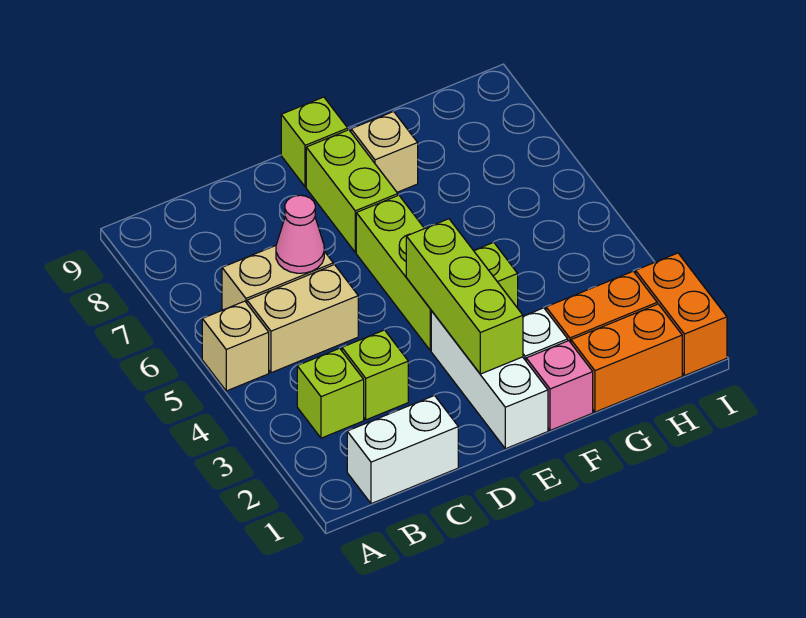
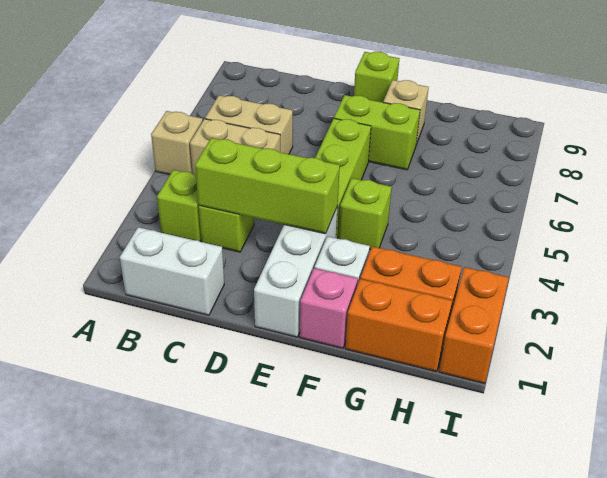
pink cone C6 level 2 -> none
lime brick E2:E4 level 2 -> lime brick C3:E3 level 2
lime brick E7:E8 level 1 -> lime brick E7:F7 level 1

